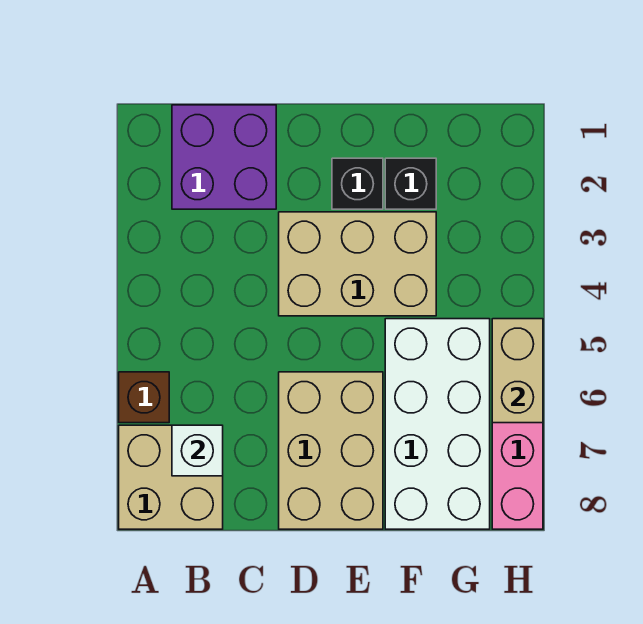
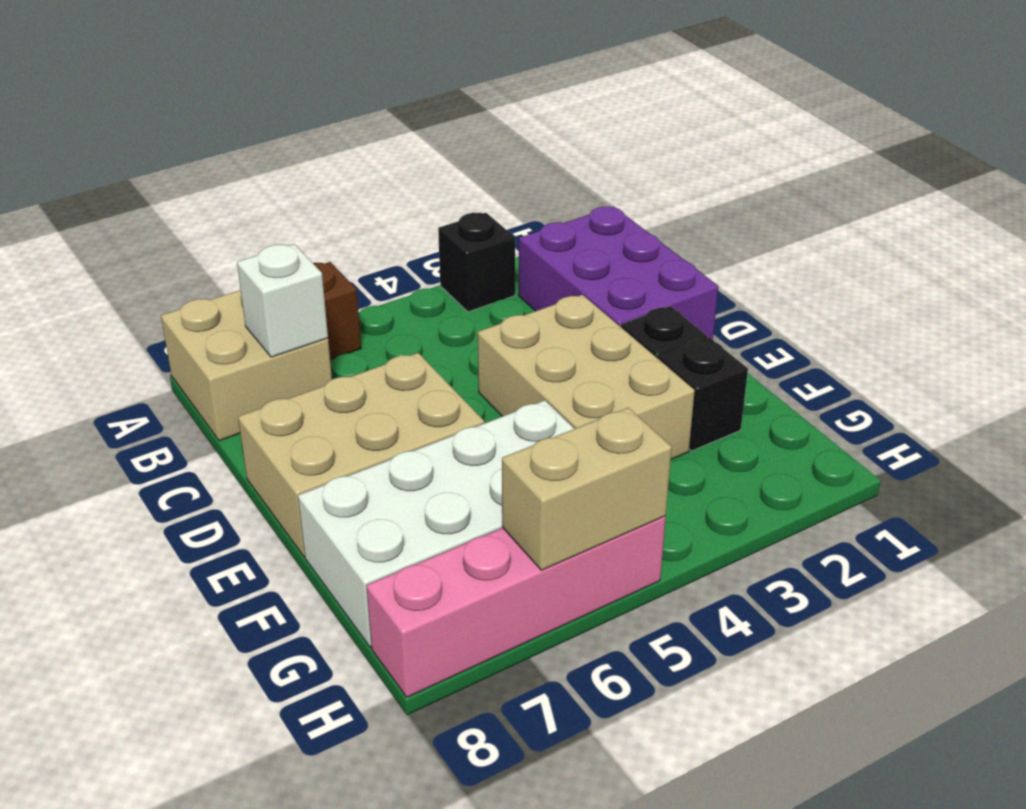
none -> black brick A3 level 1
purple brick B1:C2 level 1 -> purple brick B1:D2 level 1

